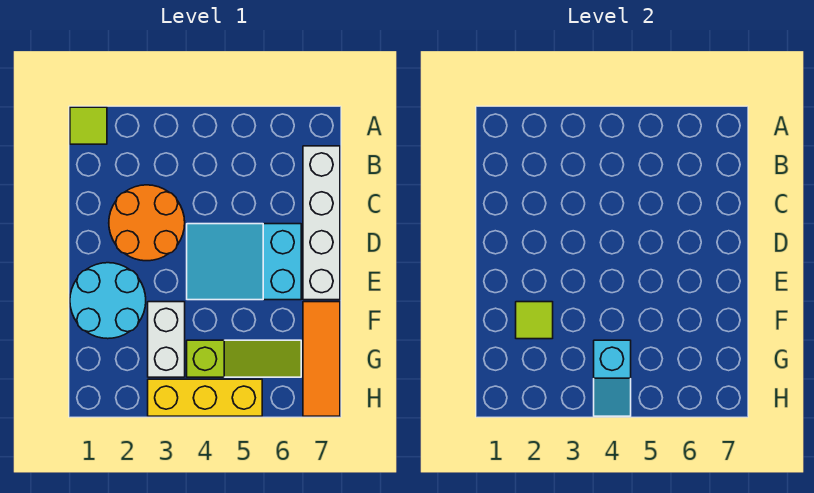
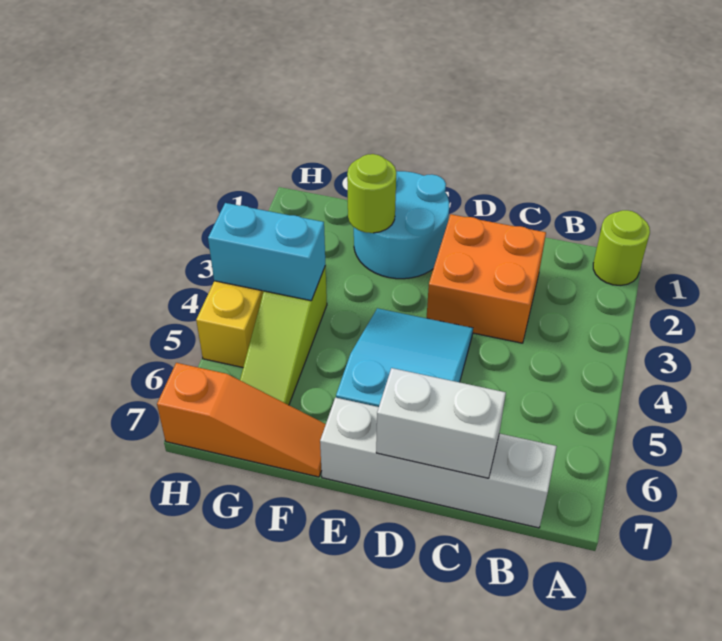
lime tile A1 level 1 -> lime round brick A1 level 1
orange round brick C2:D3 level 1 -> orange brick C2:D3 level 1
lime tile F2 level 2 -> lime round brick F2 level 2
white brick F3:G3 level 1 -> white brick C7:D7 level 2
orange tile F7:H7 level 1 -> orange slope F7:H7 level 1 top H
cyan slope G4:H4 level 2 top G -> cyan brick G4:H4 level 2

